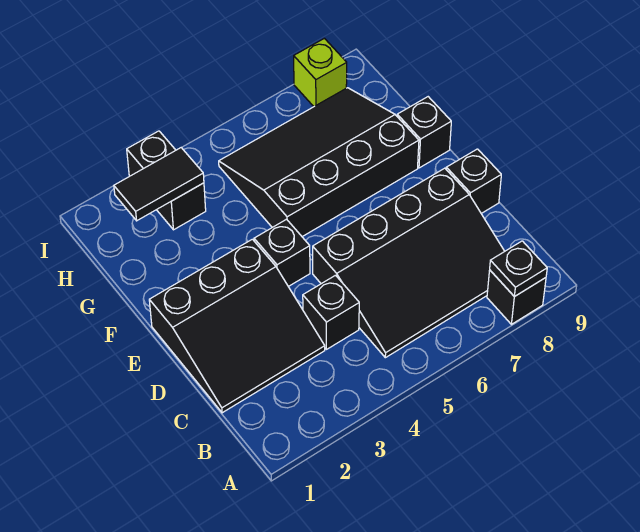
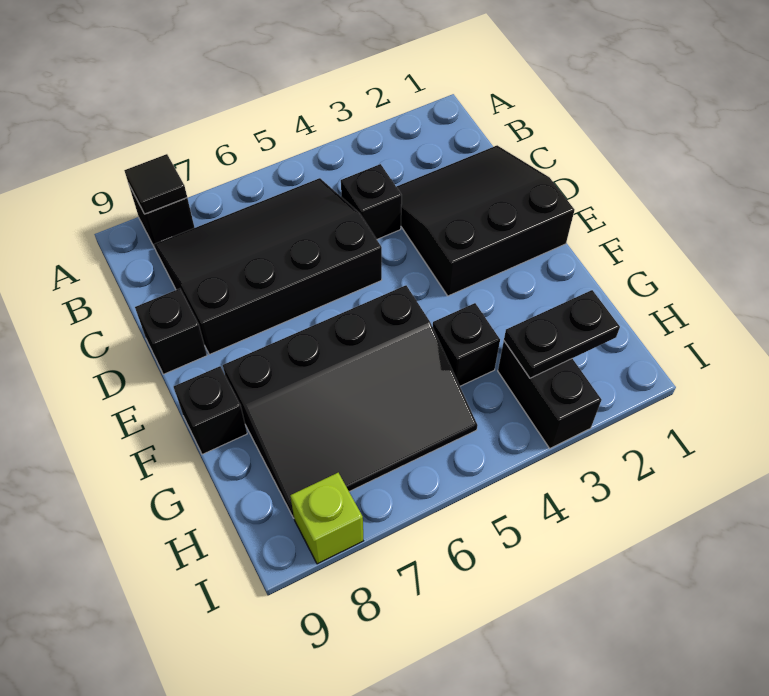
black plate A8 level 2 -> black tile A8 level 2
black brick E4 level 1 -> black brick G4 level 1
black tile H2:H3 level 2 -> black plate H2:H3 level 2

